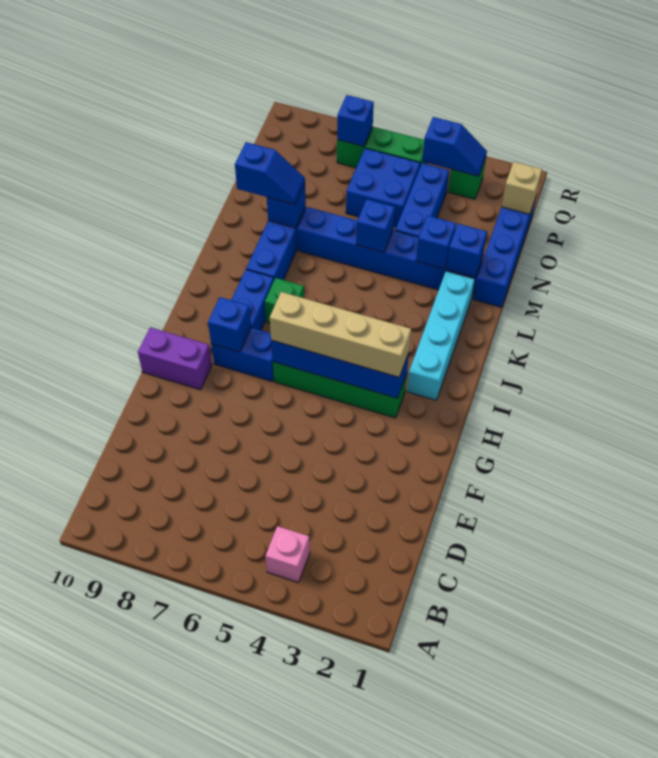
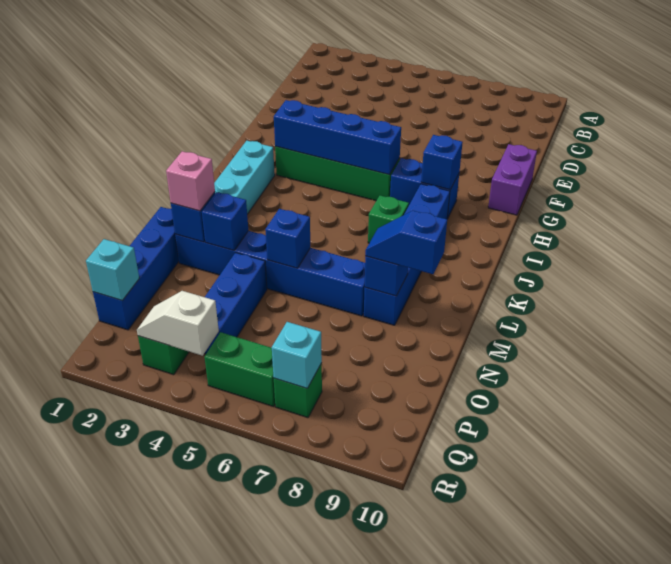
pink brick B4 level 1 -> pink brick M2 level 3
purple brick G9:G10 level 1 -> purple brick F10:G10 level 1
tan brick H3:H6 level 3 -> none
blue brick O5:P6 level 1 -> none
tan brick P1 level 2 -> cyan brick P1 level 2
blue slope Q3:Q4 level 2 top 4 -> white slope Q3:Q4 level 2 top 4
blue brick Q7 level 2 -> cyan brick Q7 level 2

